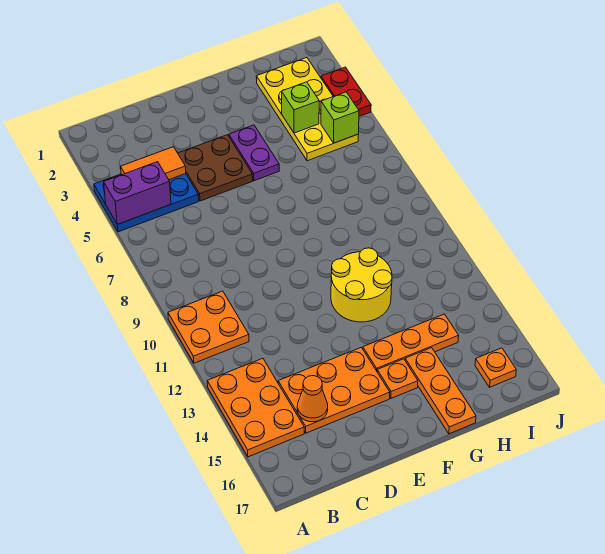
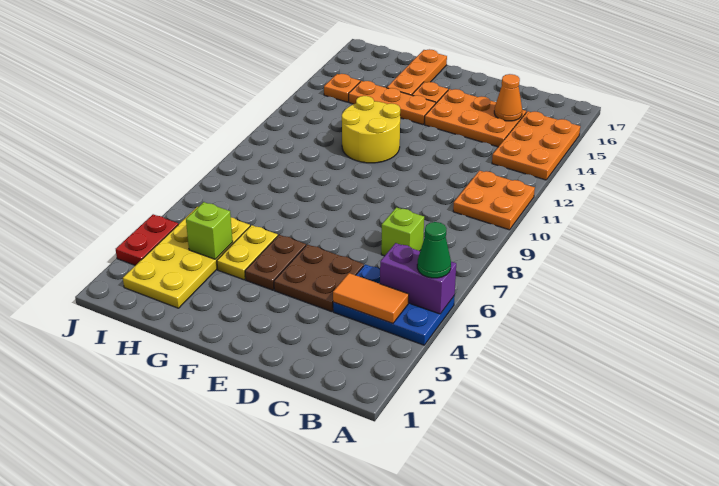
none -> green cone A5 level 3
purple plate F4:F5 level 1 -> brown plate F4:F5 level 1
none -> yellow plate G4:G5 level 1
lime brick I5 level 2 -> lime brick C7 level 1
orange plate I16 level 1 -> orange plate I14 level 1

